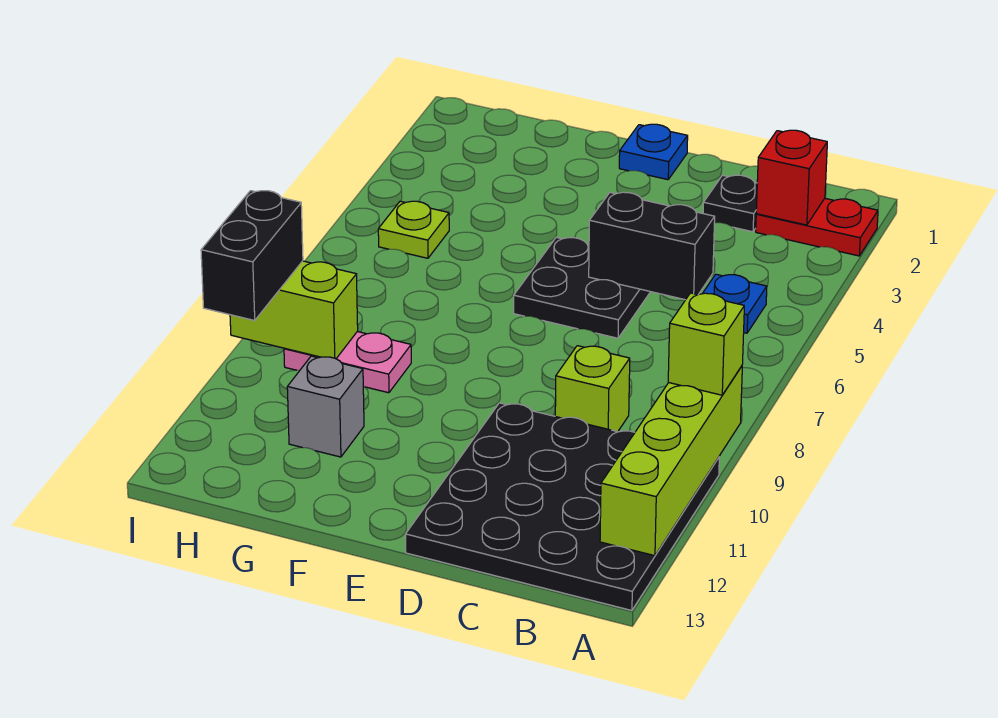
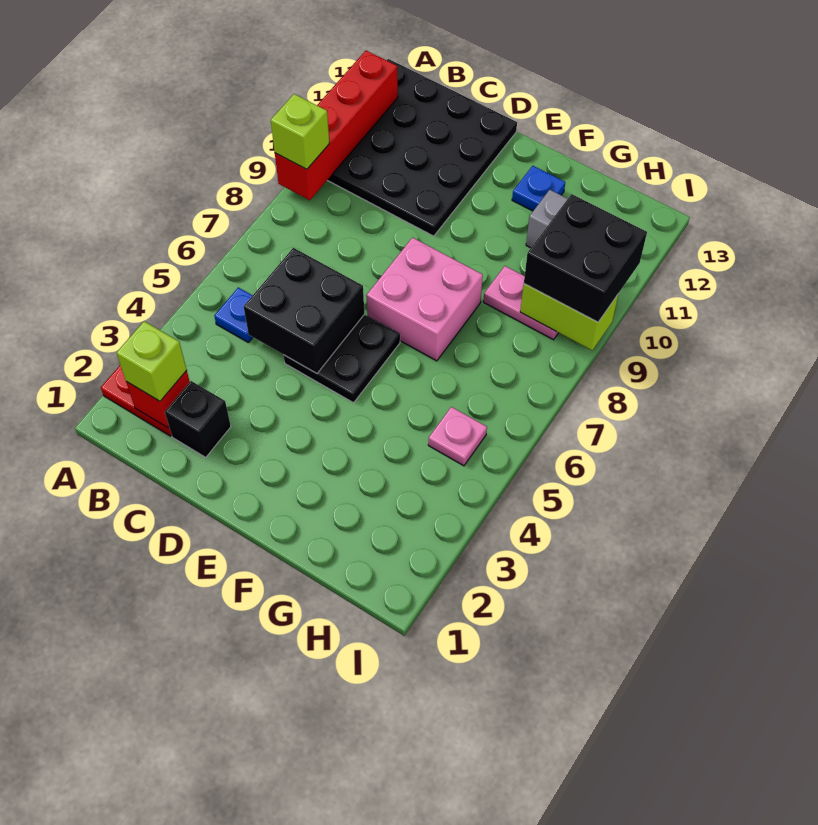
lime brick A9:A12 level 2 -> red brick A9:A12 level 2
black plate C2 level 1 -> black brick C2 level 1
black brick C5:D5 level 2 -> black brick C5:D6 level 2
lime brick C9 level 1 -> lime brick B2 level 3
blue plate E1 level 1 -> blue plate F12 level 1
none -> pink brick E7:F8 level 1
lime plate H5 level 1 -> pink plate H5 level 1
black brick I9:I10 level 3 -> black brick H9:I10 level 3

